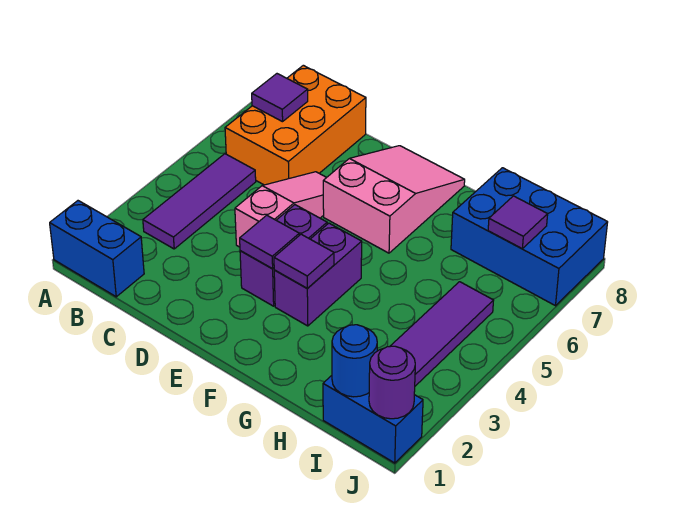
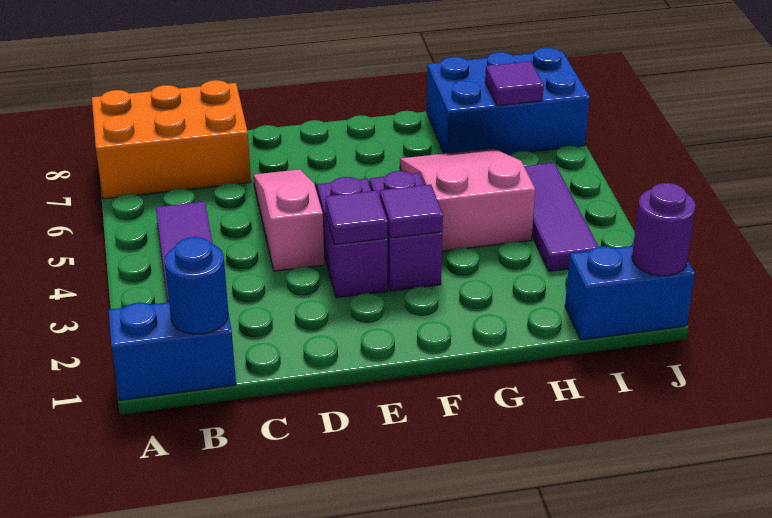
orange brick B6:C8 level 1 -> orange brick A7:C8 level 1
purple tile B7 level 2 -> none
pink slope E6:F8 level 1 top 6 -> pink slope G4:H6 level 1 top 4
blue round brick I1 level 2 -> blue round brick B1 level 2

